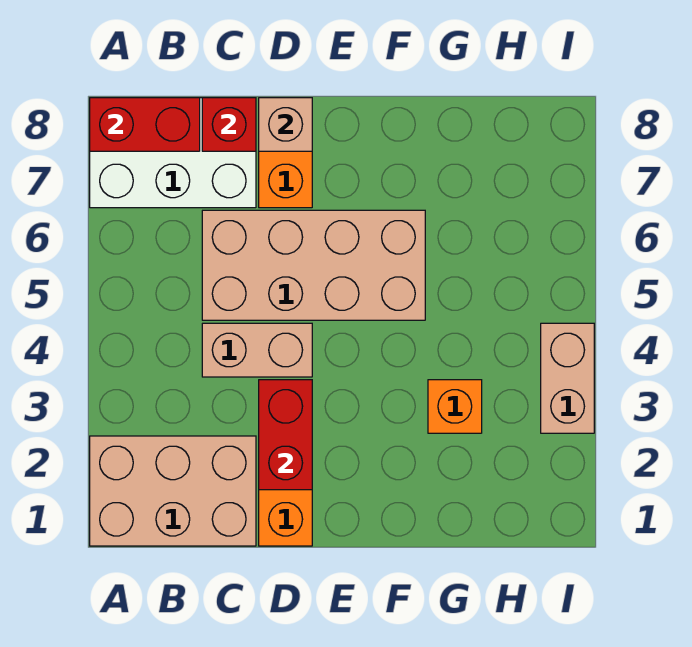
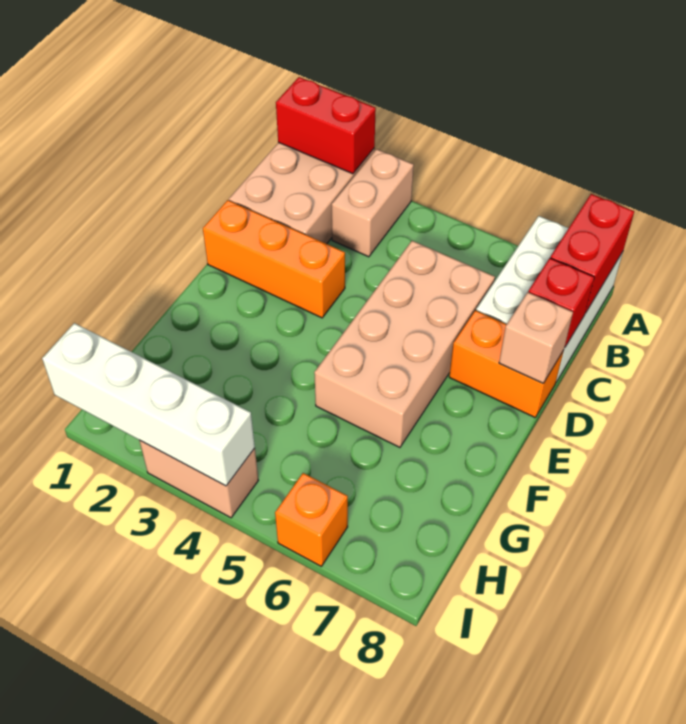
tan brick C4:D4 level 1 -> tan brick A3:B3 level 1
red brick D2:D3 level 2 -> red brick A1:A2 level 2
orange brick G3 level 1 -> orange brick I6 level 1
none -> white brick I1:I4 level 2

